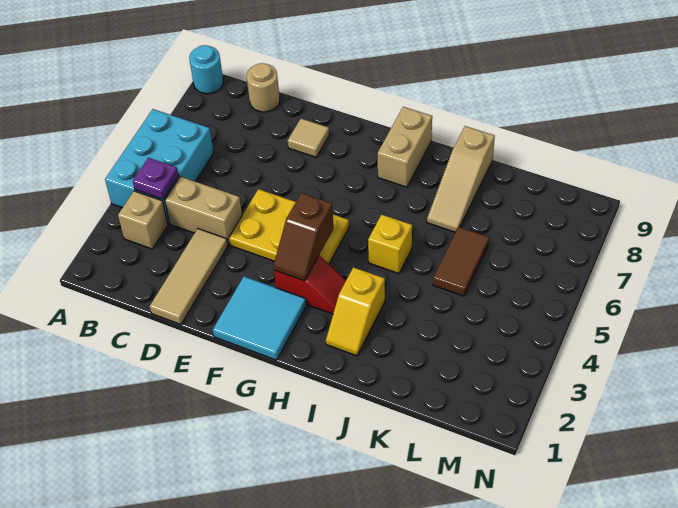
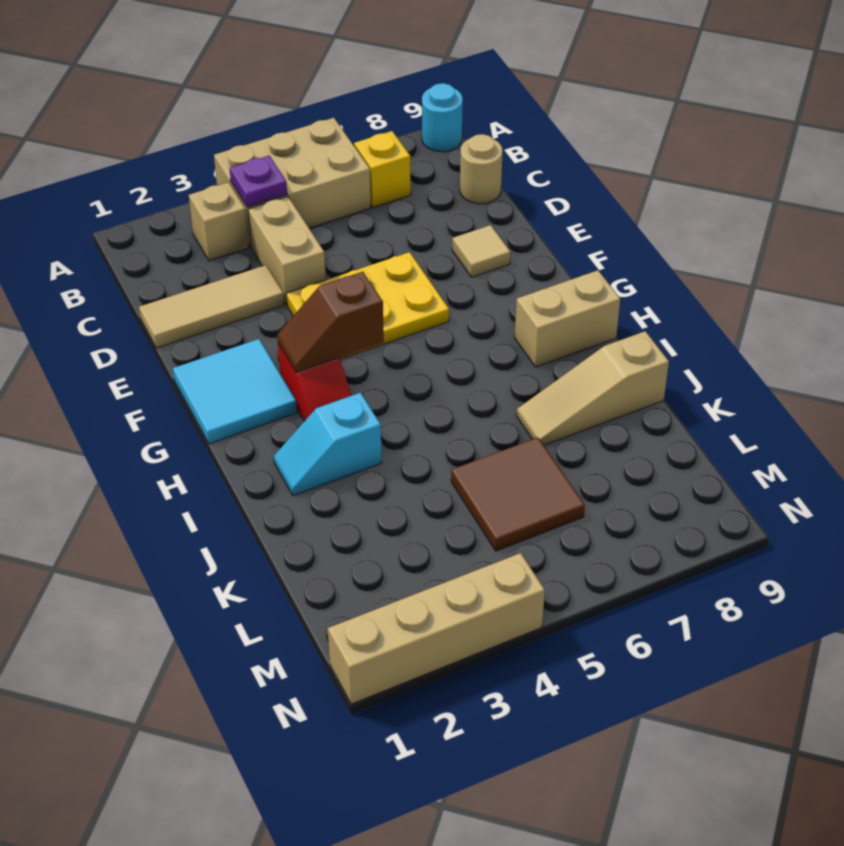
cyan brick A4:B6 level 1 -> tan brick A4:B6 level 1
yellow plate E4:G5 level 1 -> yellow plate E4:F6 level 1
yellow slope I2:I3 level 1 top 3 -> cyan slope I2:I3 level 1 top 3
yellow brick I5 level 1 -> yellow brick B7 level 1
brown tile K5:K6 level 1 -> brown tile K5:L6 level 1
none -> tan brick N1:N4 level 1

